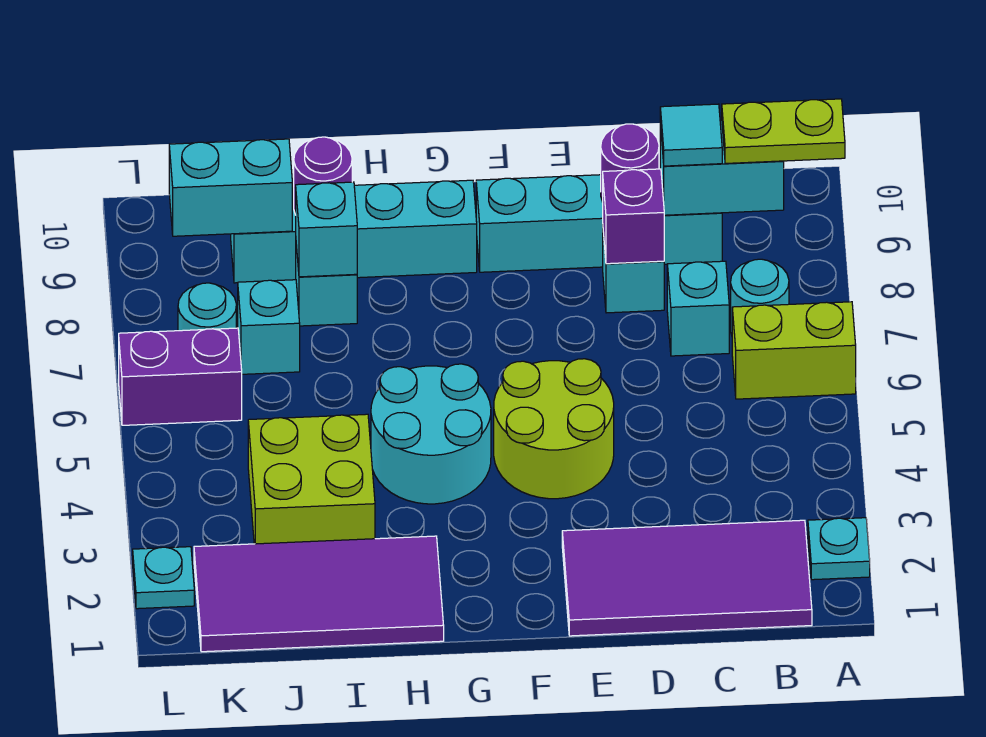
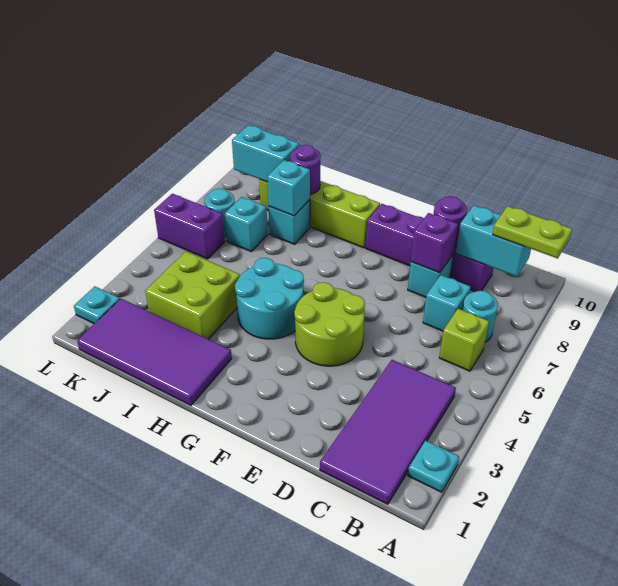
lime brick A6:B6 level 1 -> lime brick B6 level 1
purple tile B1:E2 level 1 -> purple tile B1:C4 level 1
cyan brick C9:F9 level 1 -> purple brick C9:F9 level 1
cyan tile C9 level 3 -> none
cyan brick G9:J9 level 1 -> lime brick G9:J9 level 1

